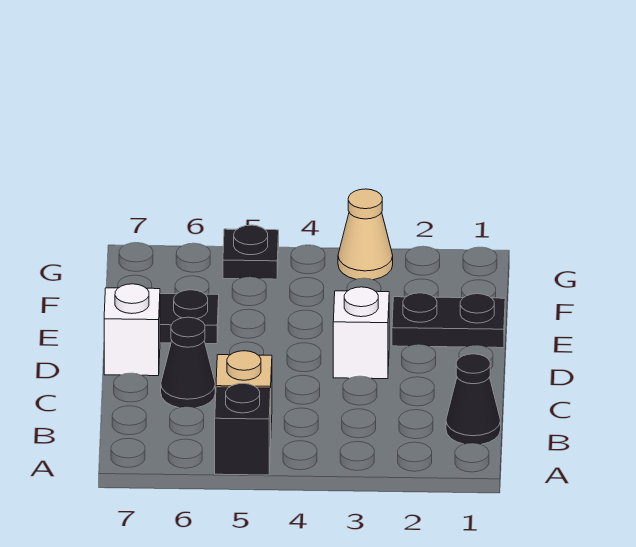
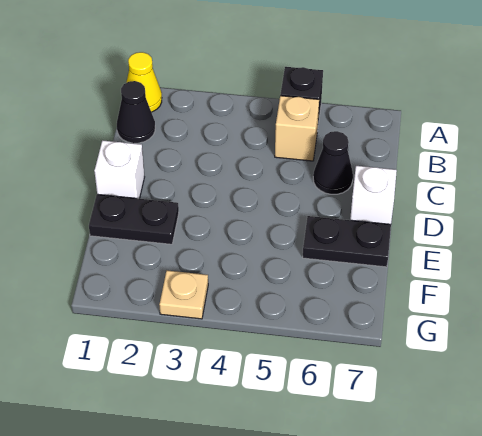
none -> yellow cone A1 level 1
white brick D3 level 1 -> white brick D1 level 1
tan cone G3 level 1 -> tan plate G3 level 1
black plate G5 level 1 -> none

